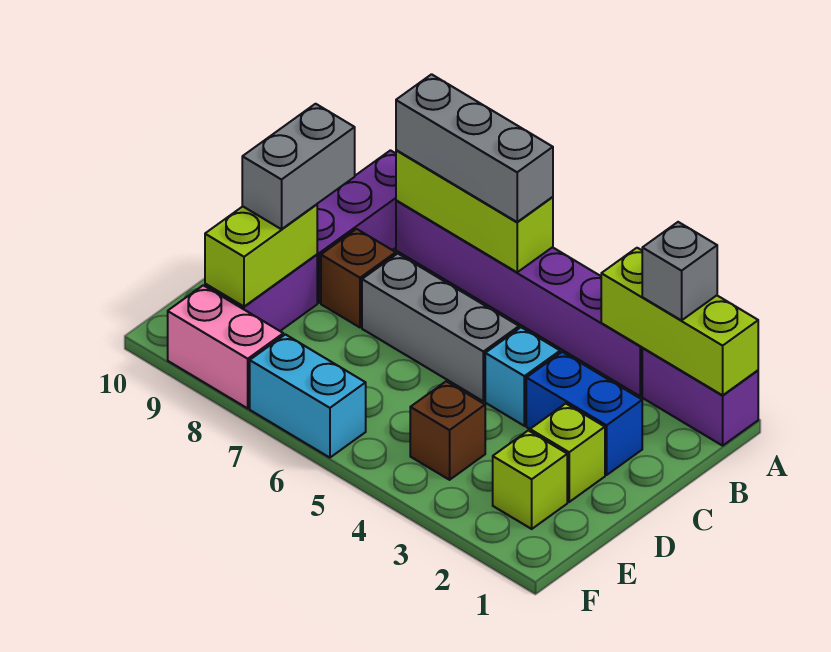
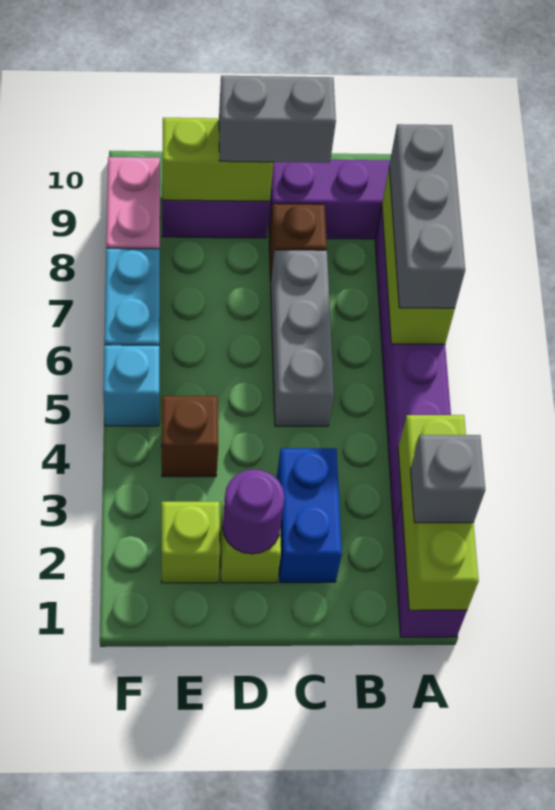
cyan brick C4 level 1 -> cyan brick F5 level 1
none -> purple round brick D2 level 2

